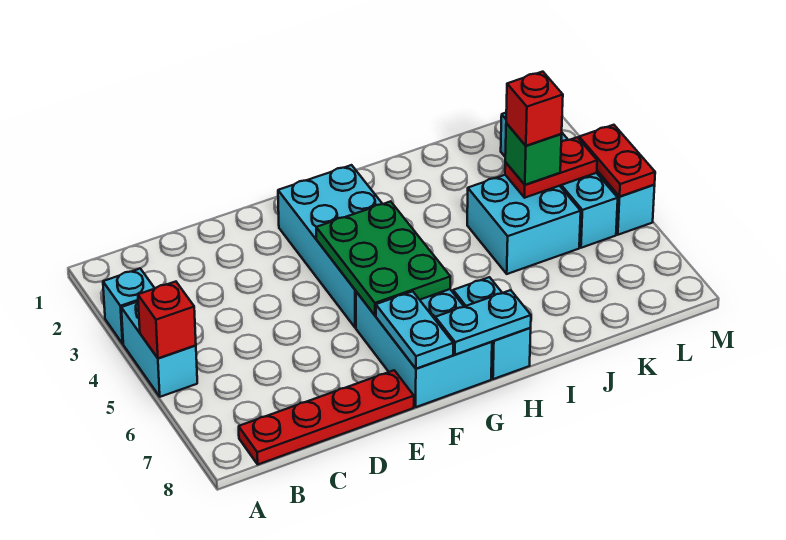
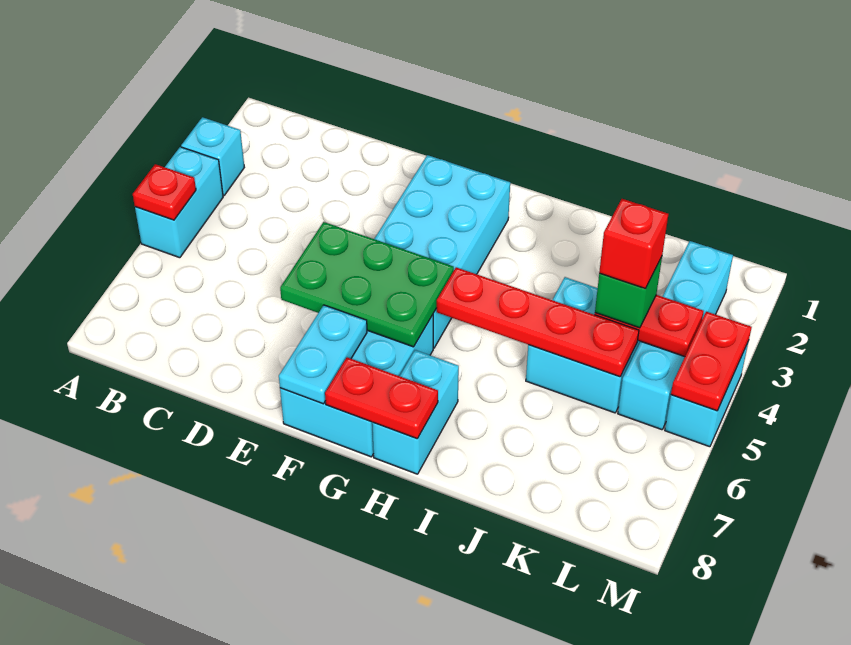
red brick A5 level 2 -> red plate A5 level 2
red plate B8:E8 level 1 -> red plate H5:K5 level 2
green plate F4:G6 level 2 -> green plate E5:G6 level 2
cyan plate G8:H8 level 2 -> red plate G8:H8 level 2

